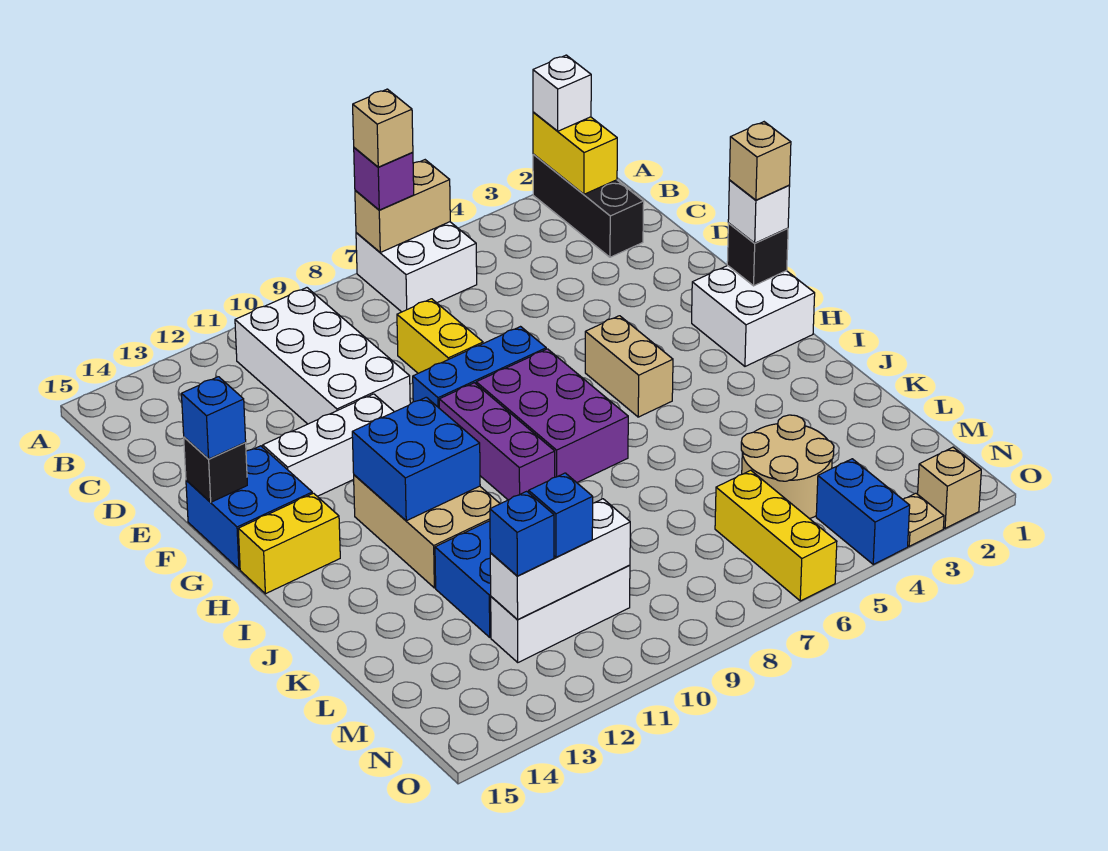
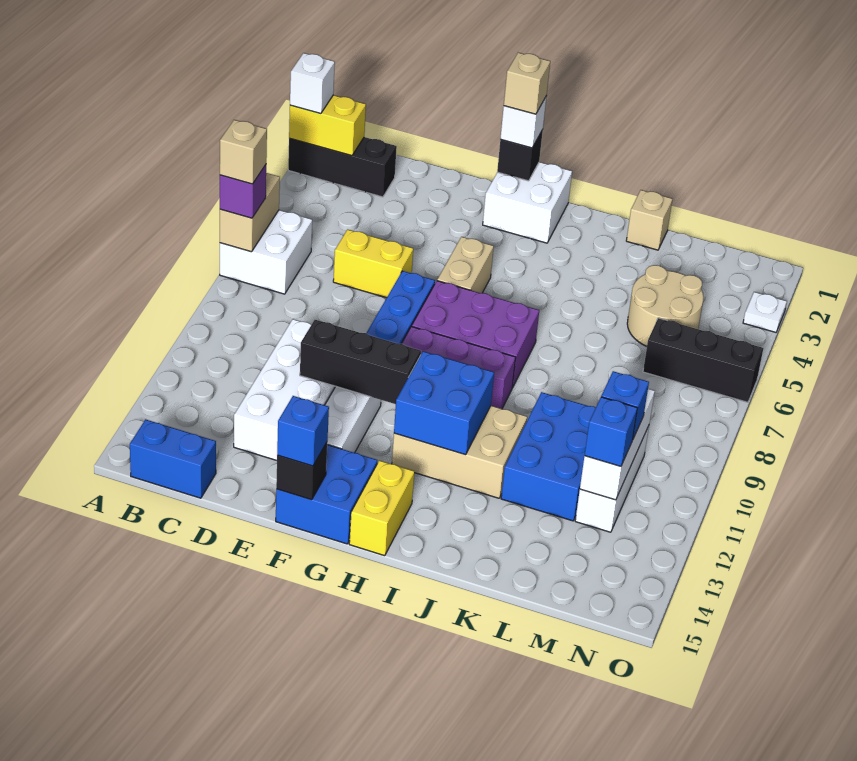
white brick B10:E11 level 1 -> white brick D10:E13 level 1
yellow brick D8:E8 level 1 -> yellow brick D6:E6 level 1
none -> black brick E11:G11 level 2
tan brick G5:H5 level 1 -> tan brick G5:G6 level 1
yellow brick M6:O6 level 1 -> black brick M6:O6 level 1
blue brick N4:O4 level 1 -> blue brick B15:C15 level 1
tan brick O2 level 1 -> tan brick K1 level 1
tan plate O3 level 1 -> white plate O3 level 1

